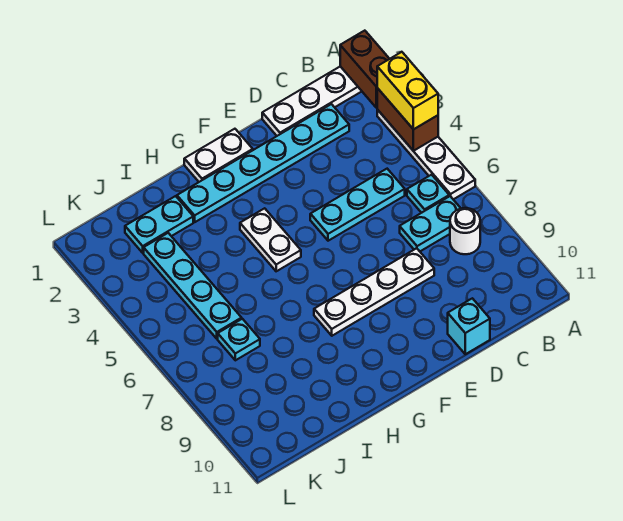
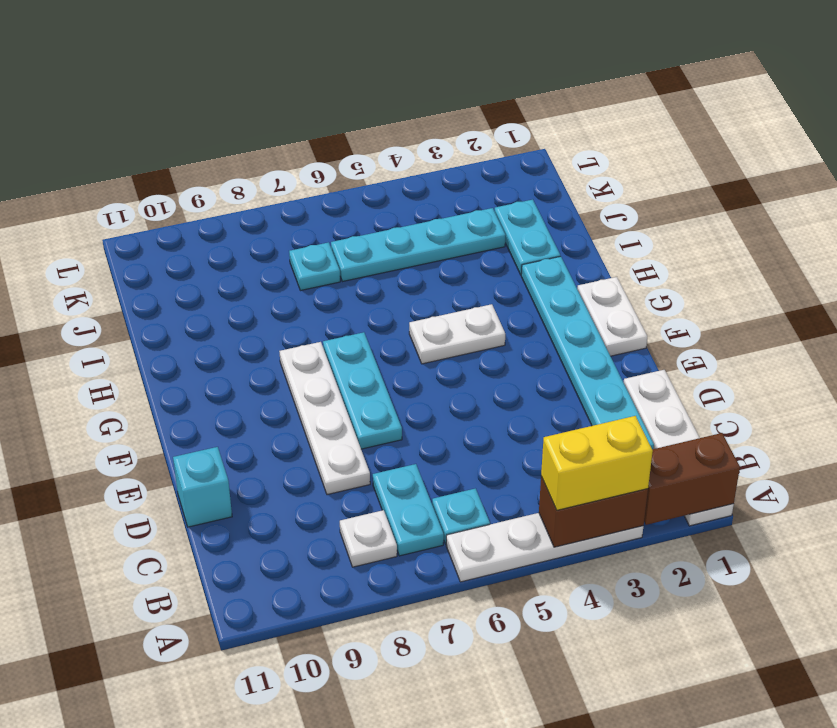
white round brick B8 level 1 -> white plate B8 level 1
cyan plate C5:E5 level 1 -> cyan plate E7:G7 level 1

